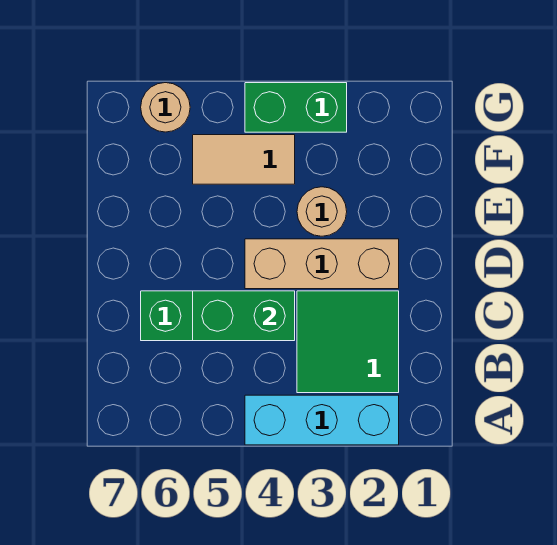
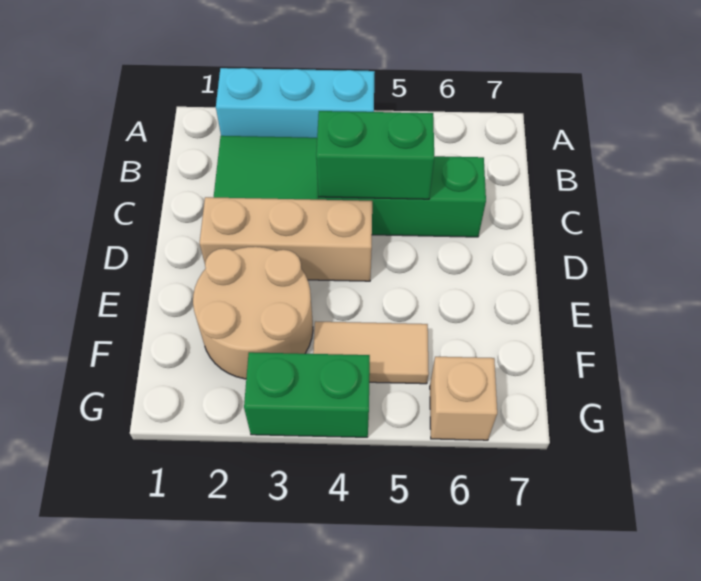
tan round brick E3 level 1 -> tan round brick E2:F3 level 1
tan round brick G6 level 1 -> tan brick G6 level 1

